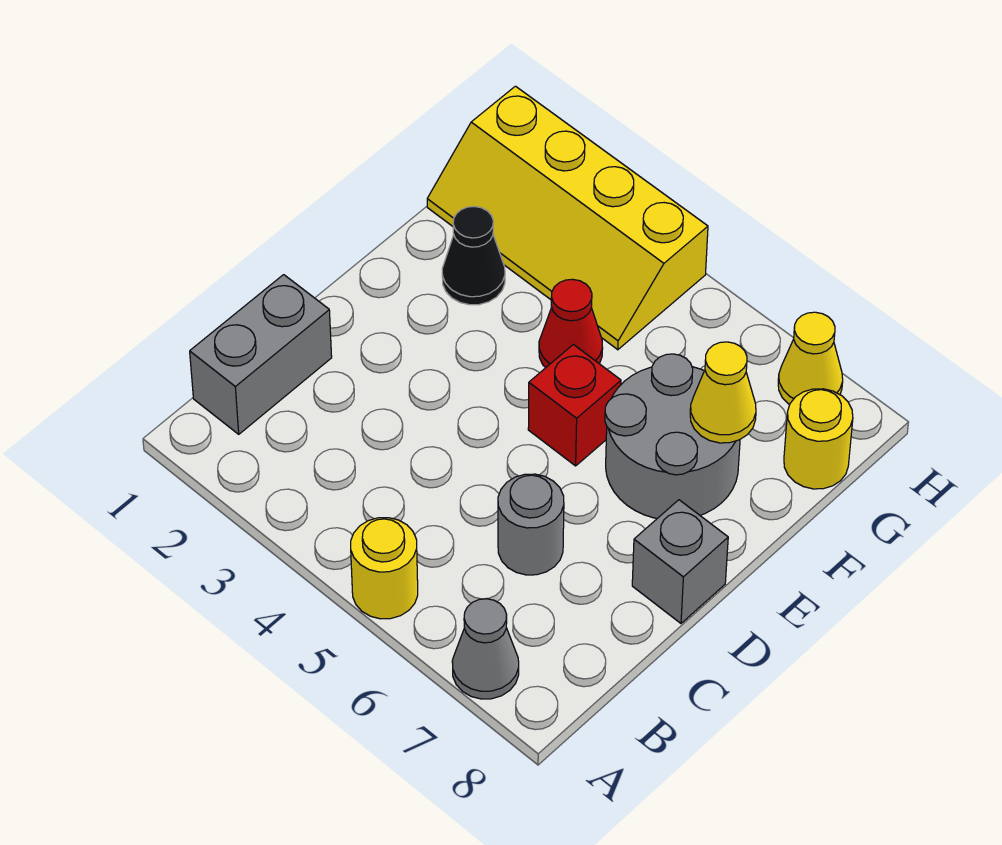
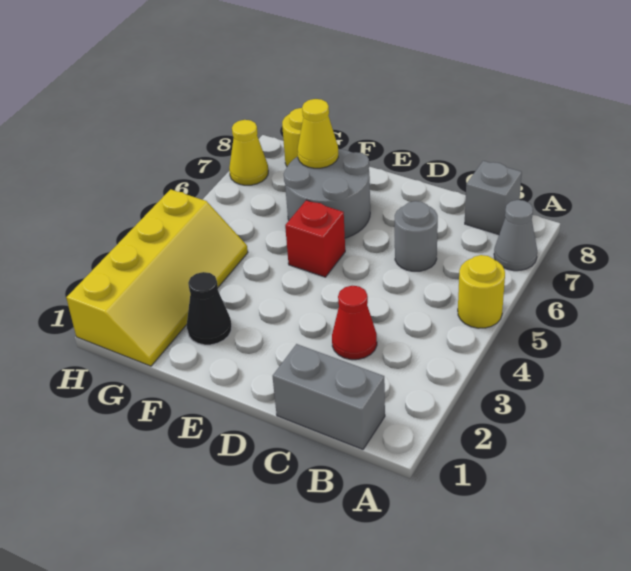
grey brick D8 level 1 -> grey brick B8 level 1
red cone F4 level 1 -> red cone C3 level 1

